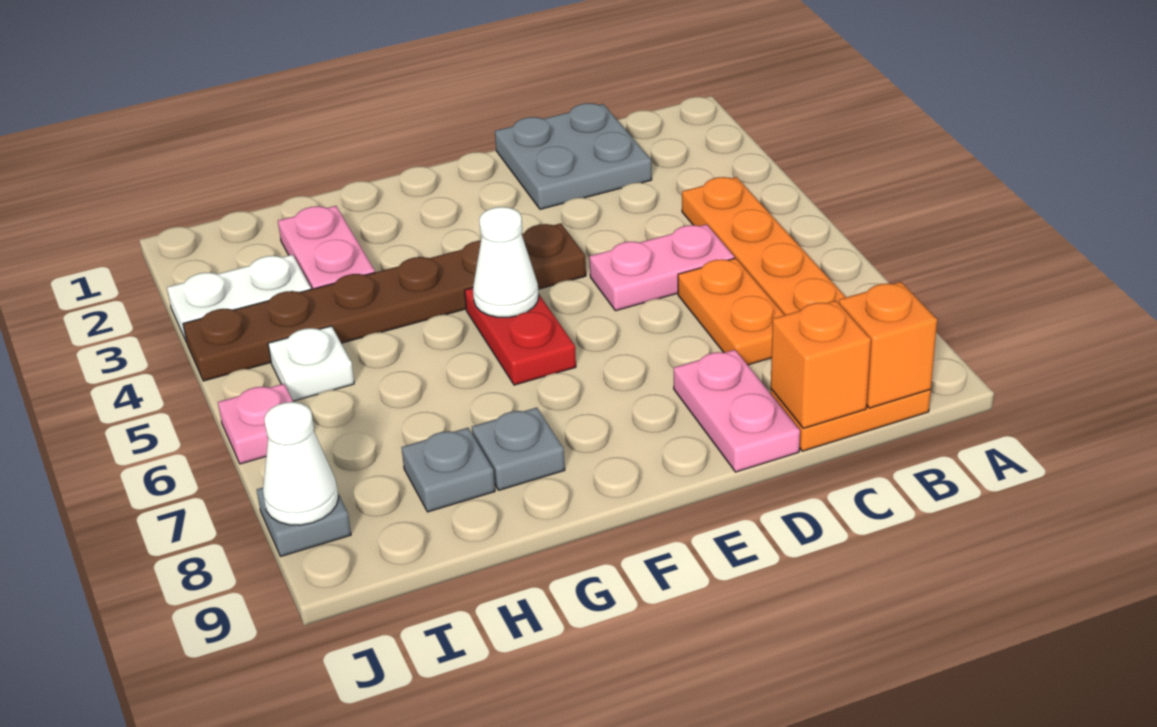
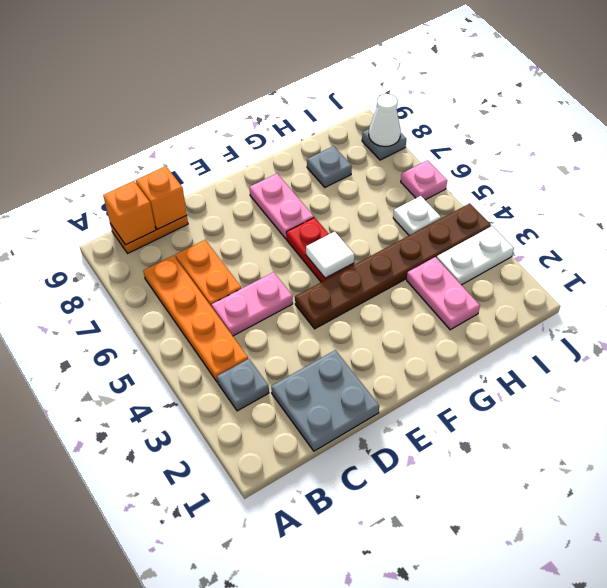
pink plate D8:D9 level 1 -> pink plate F7:F8 level 1
white cone F5 level 2 -> white tile F5 level 2
grey plate G8 level 1 -> grey plate B3 level 1

